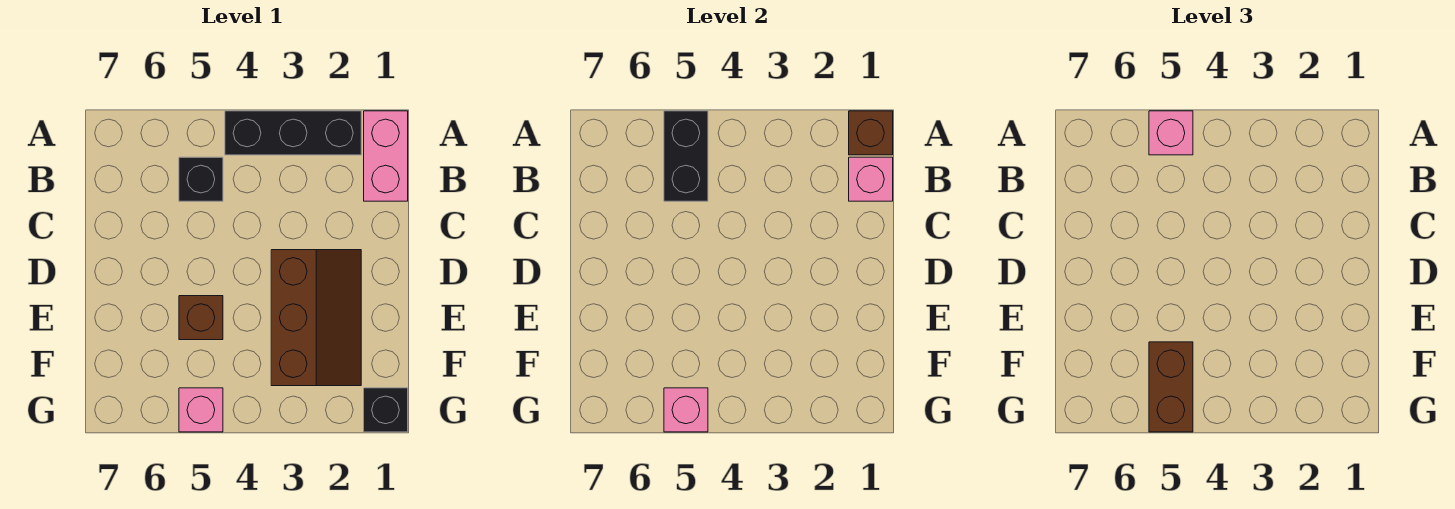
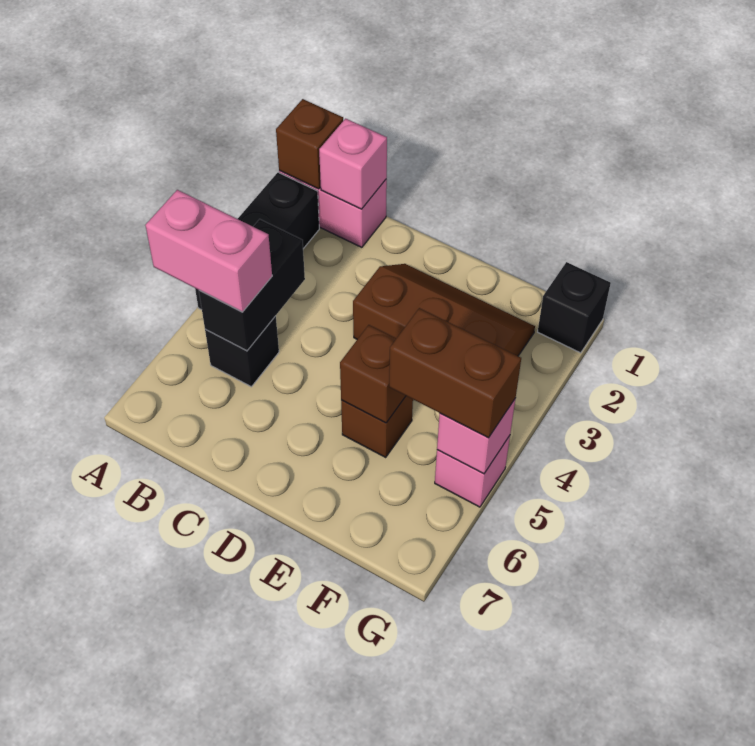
black brick A5:B5 level 2 -> black brick B4:B5 level 2
pink brick A5 level 3 -> pink brick A5:B5 level 3
none -> brown brick E5 level 2

